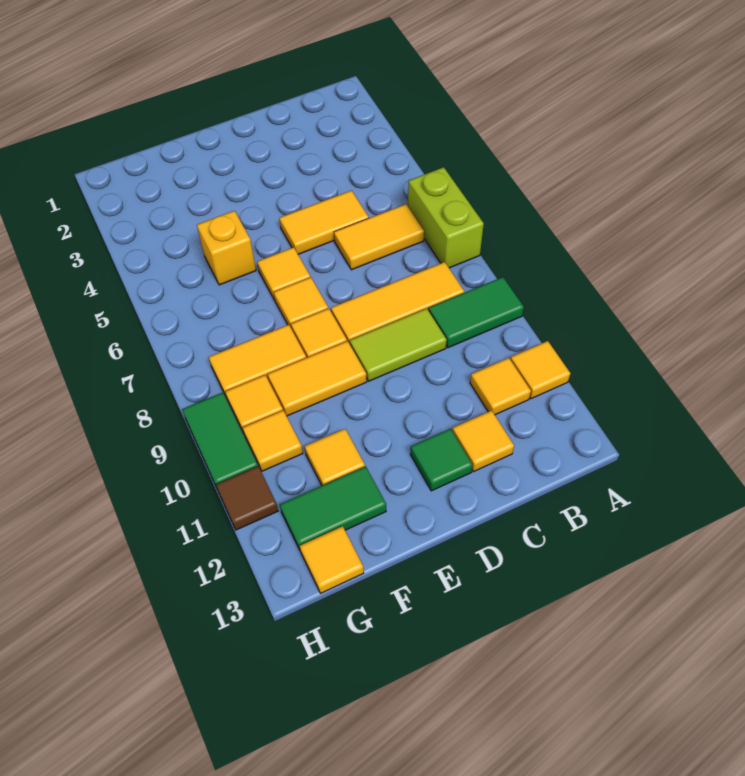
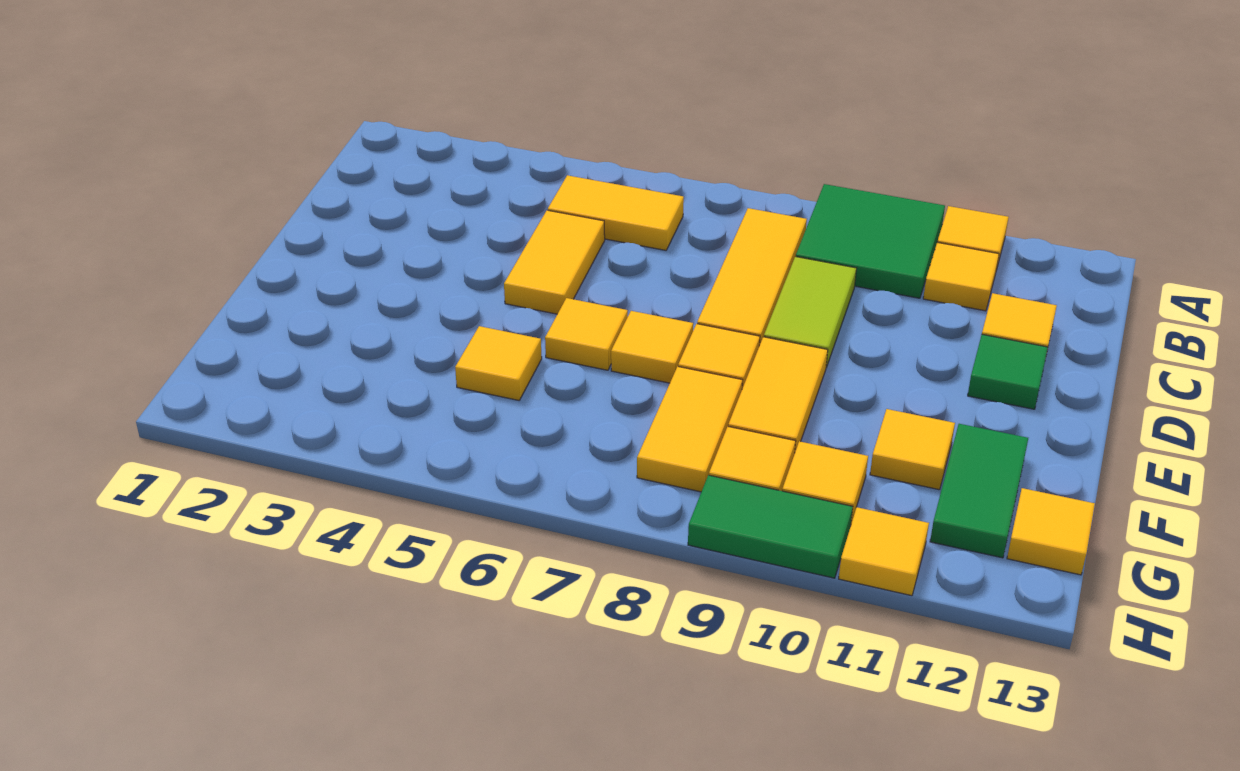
lime brick A6:A7 level 1 -> none
green tile A9:B9 level 1 -> green tile A9:B10 level 1
yellow tile B6:C6 level 1 -> yellow tile B5:B6 level 1
yellow brick F5 level 1 -> yellow tile F5 level 1
brown tile H11 level 1 -> yellow tile H11 level 1

